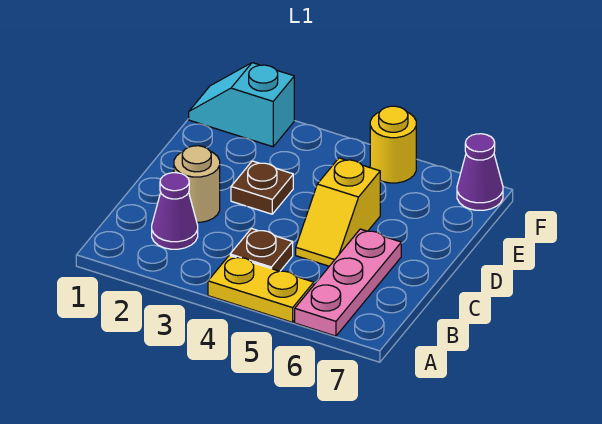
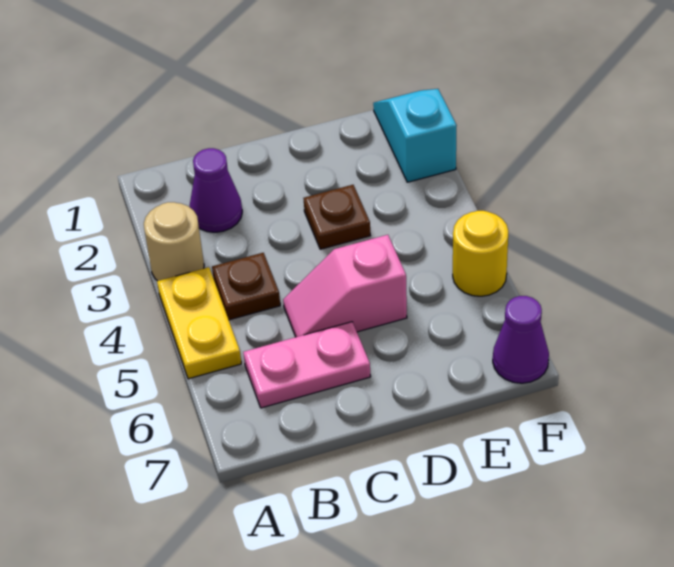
pink plate A6:C6 level 1 -> pink plate B6:C6 level 1
tan round brick C2 level 1 -> tan round brick A3 level 1
yellow slope C5:D5 level 1 top D -> pink slope C5:D5 level 1 top D

